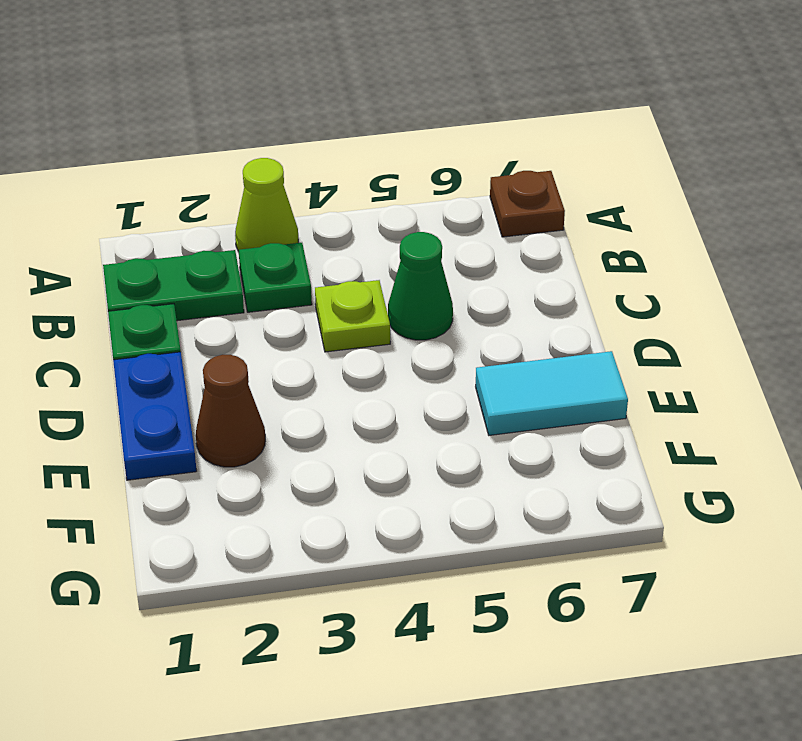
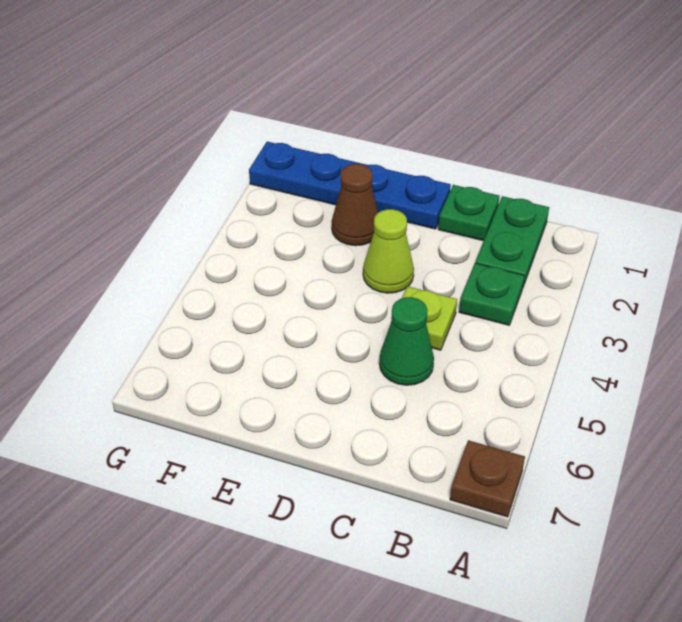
lime cone A3 level 1 -> lime cone D3 level 1
blue plate D1:E1 level 1 -> blue plate D1:G1 level 1
cyan tile E6:E7 level 1 -> none

